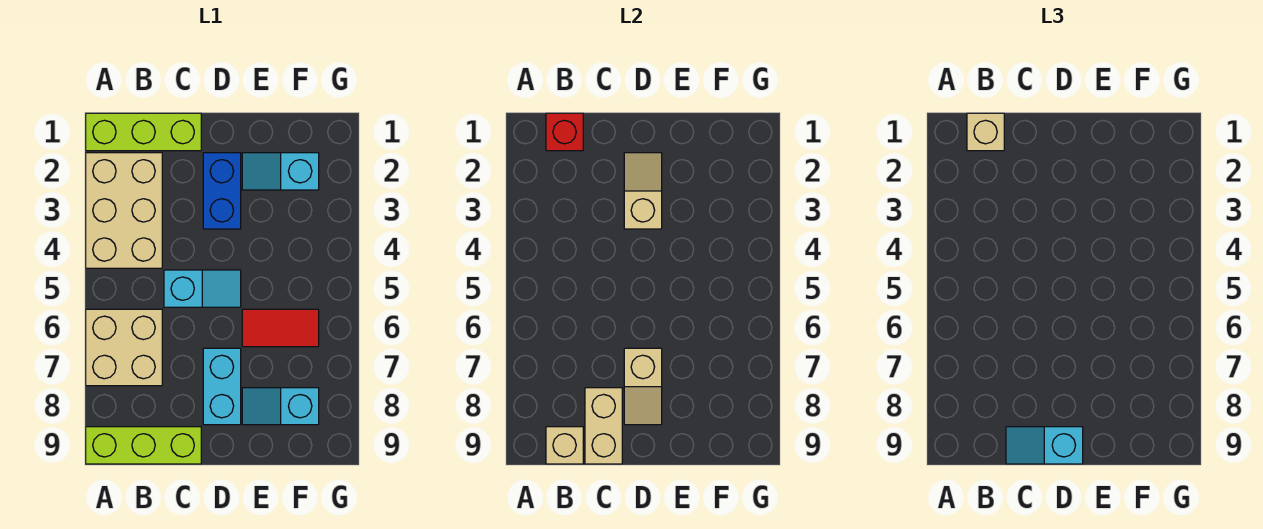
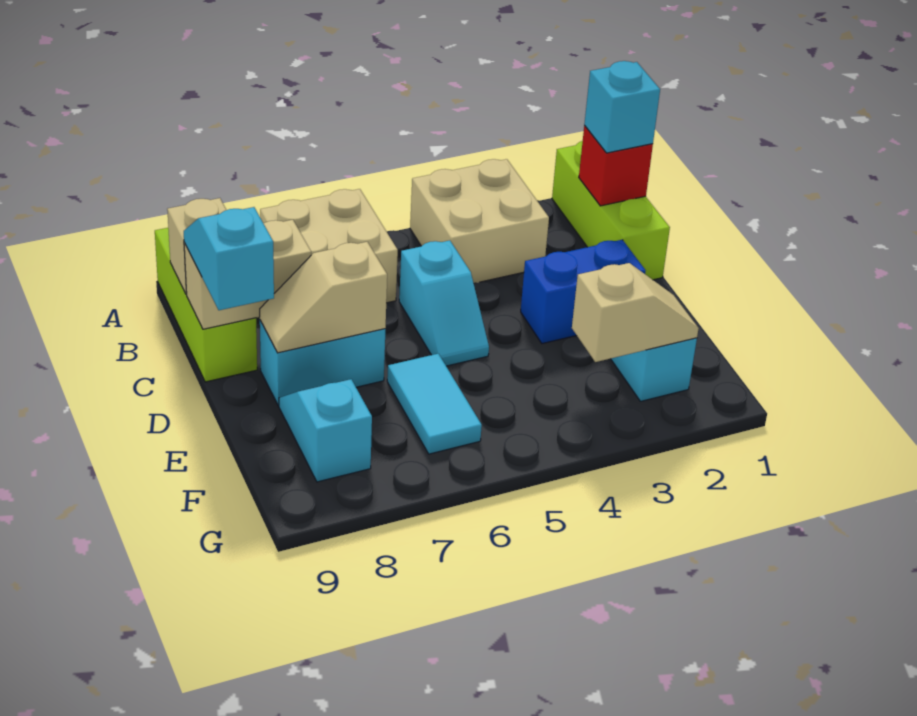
tan brick A2:B4 level 1 -> tan brick A3:B4 level 1
tan brick B1 level 3 -> cyan brick B1 level 3
tan slope D2:D3 level 2 top 3 -> tan slope F2:F3 level 2 top 3
red tile E6:F6 level 1 -> cyan tile E6:F6 level 1

